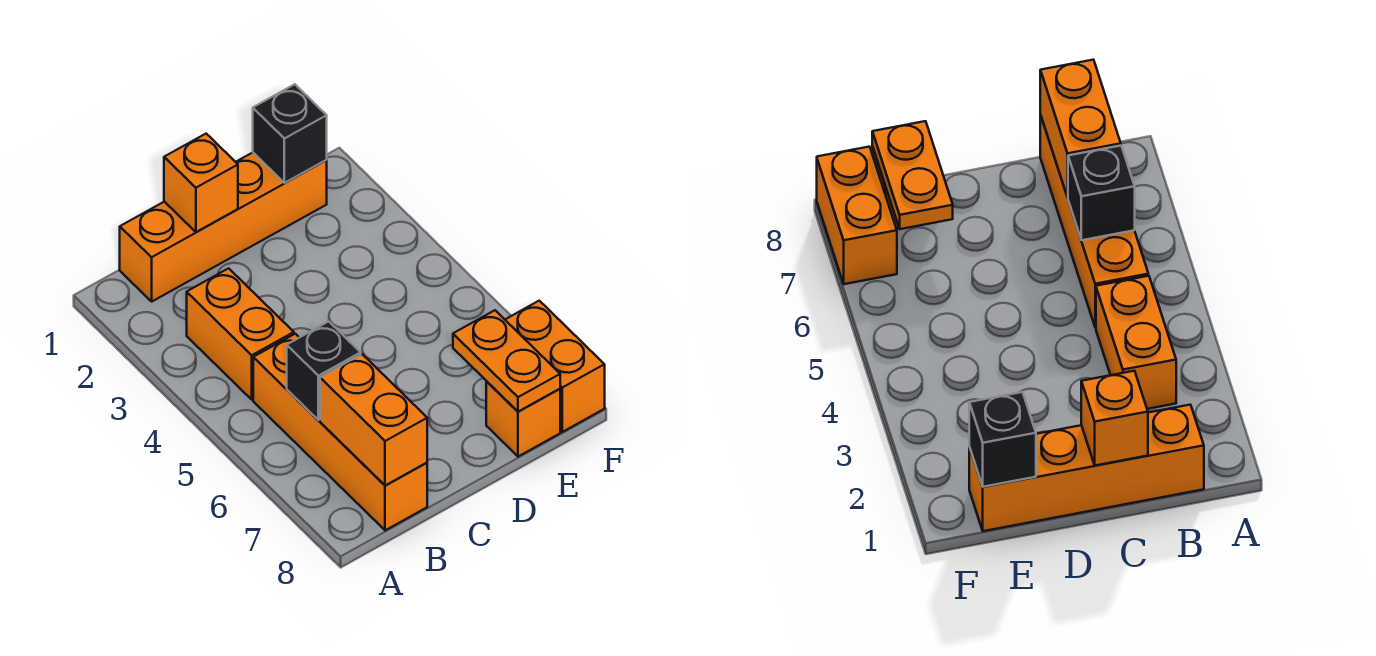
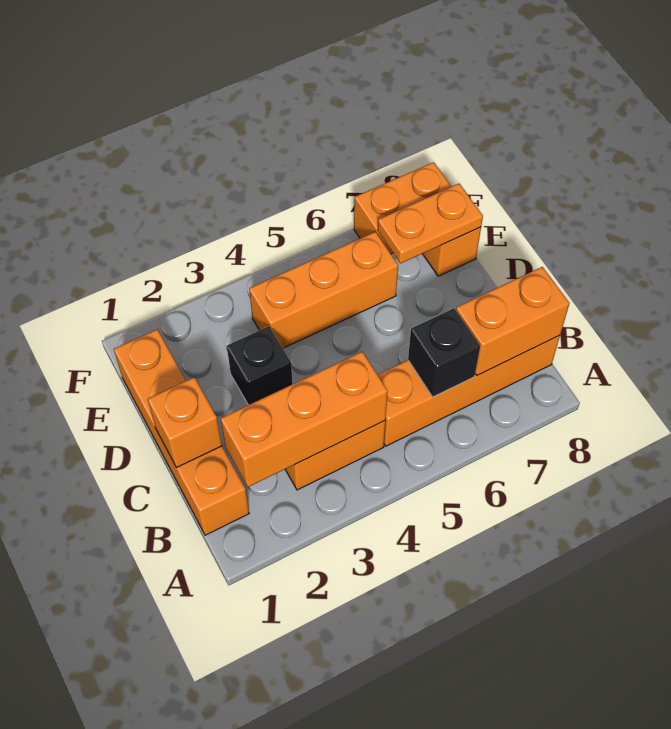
none -> orange brick B2:B4 level 2
black brick E1 level 2 -> black brick D3 level 1
none -> orange brick E4:E6 level 1

